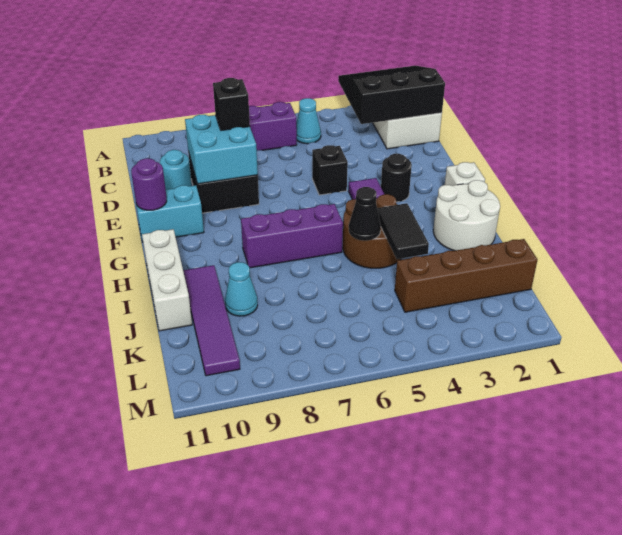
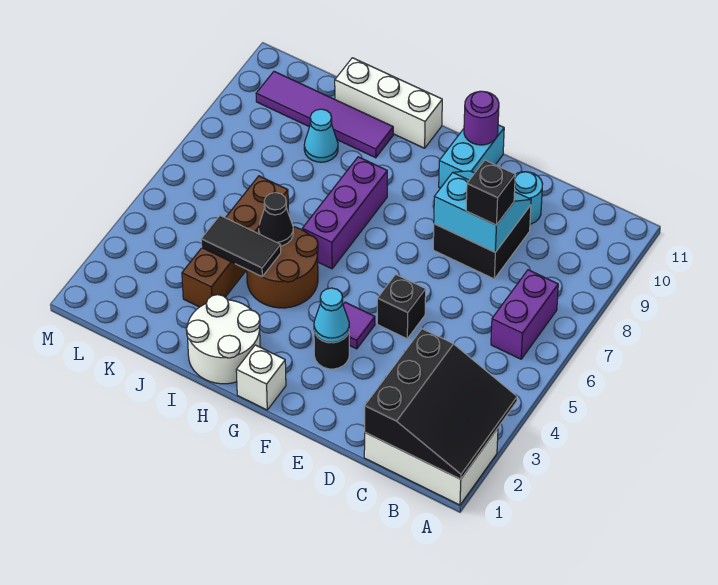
cyan cone B5 level 1 -> cyan cone F3 level 2
cyan brick D8:E9 level 2 -> cyan slope D8:E9 level 2 top 8
brown brick K1:K4 level 1 -> brown brick J3:J6 level 1

